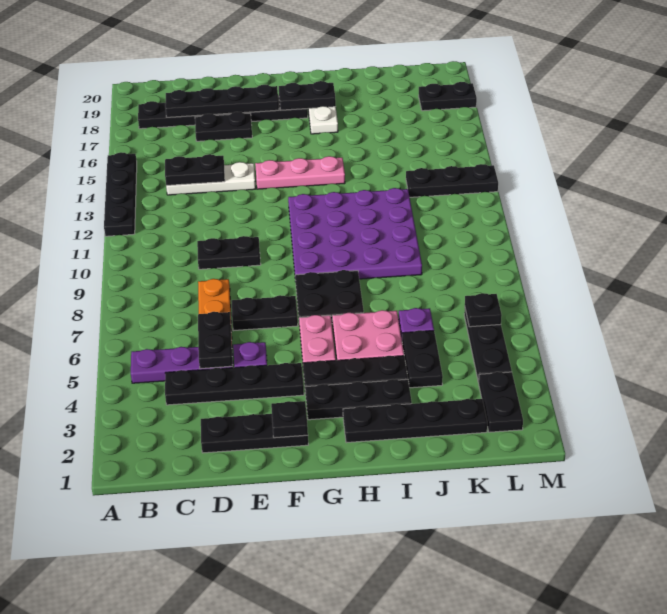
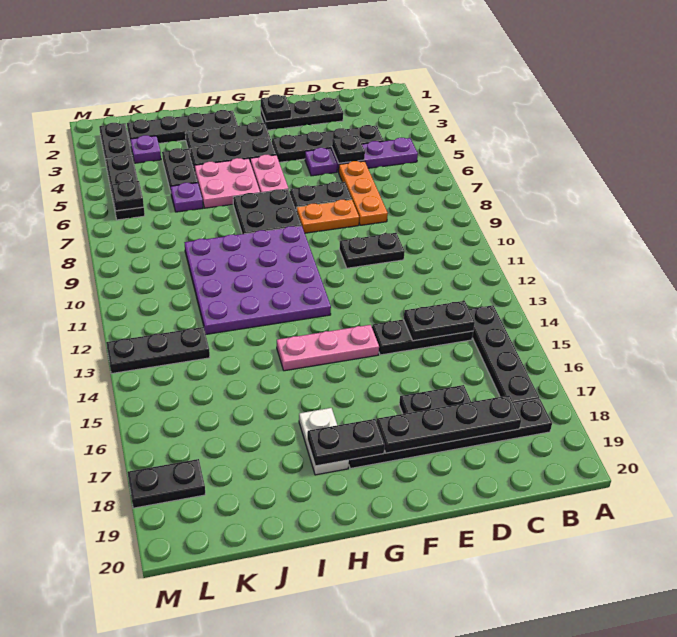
black plate A12:A15 level 1 -> black plate B14:B17 level 1
white plate C14:E14 level 1 -> black plate C14:E14 level 1
black plate D5:D6 level 2 -> black plate D5 level 2
none -> orange plate E8:F8 level 1
none -> purple plate K3 level 1

